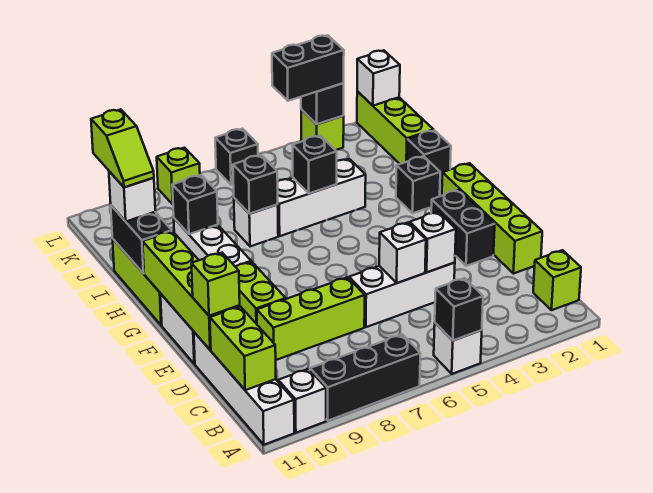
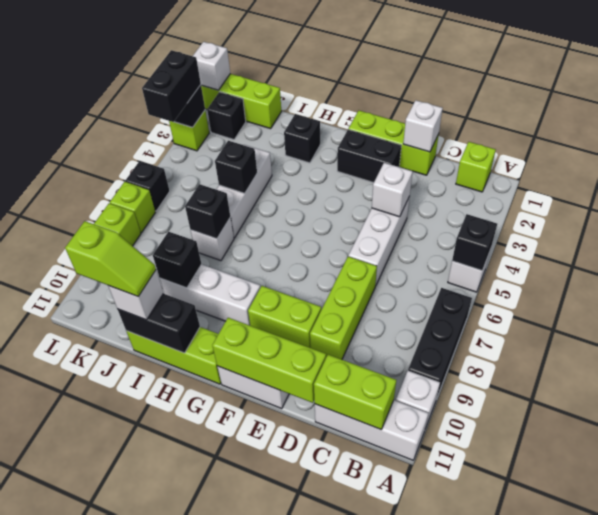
white brick A11:D11 level 1 -> white brick A11:C11 level 1
lime brick D1:G1 level 1 -> lime brick D1:F1 level 1
white brick D5 level 2 -> white brick D1 level 2
lime brick D11:G11 level 2 -> lime brick D11:F11 level 2
lime brick D11 level 3 -> lime brick L7 level 1
black brick I1 level 1 -> black brick K2 level 1

